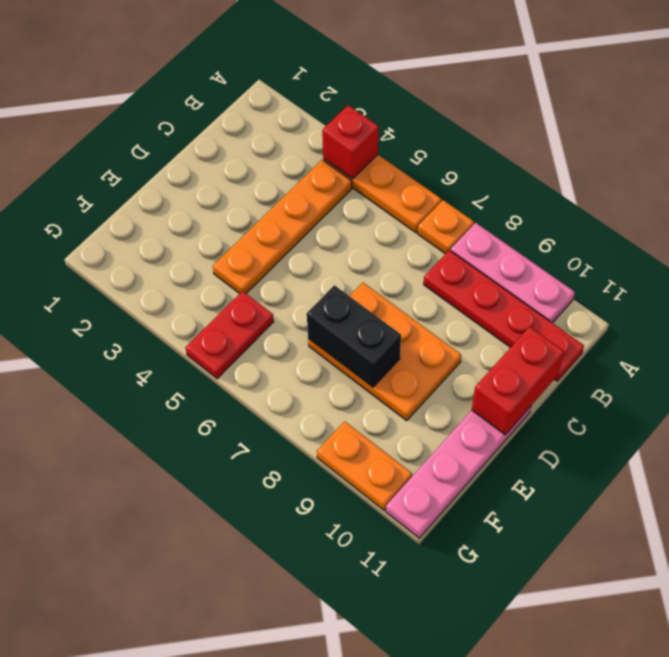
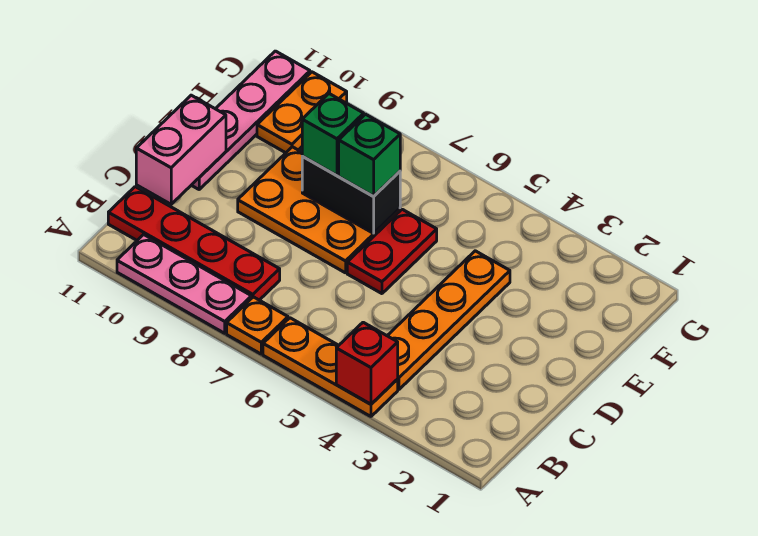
red brick C11:D11 level 2 -> pink brick C11:D11 level 2
none -> green brick E7 level 3
none -> green brick E8 level 3
red plate F5:G5 level 1 -> red plate D6:E6 level 1
orange plate G9:G10 level 1 -> orange plate F10:G10 level 1

